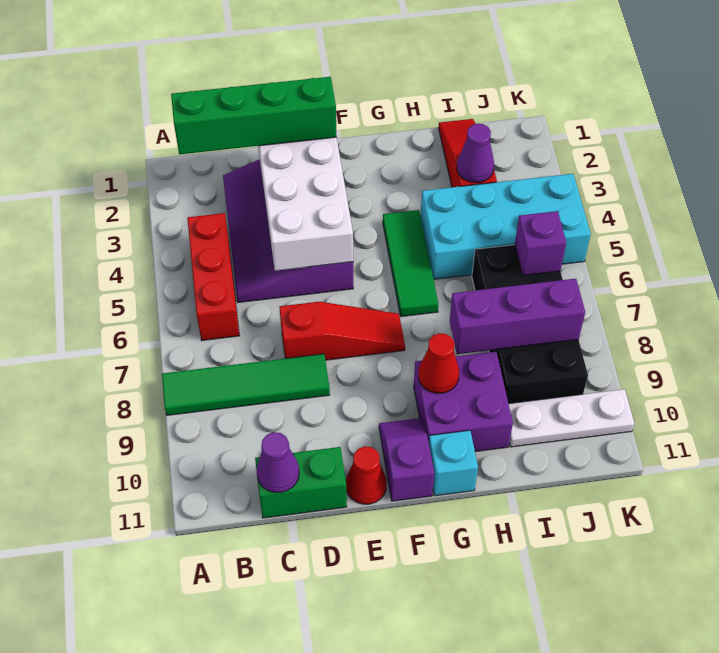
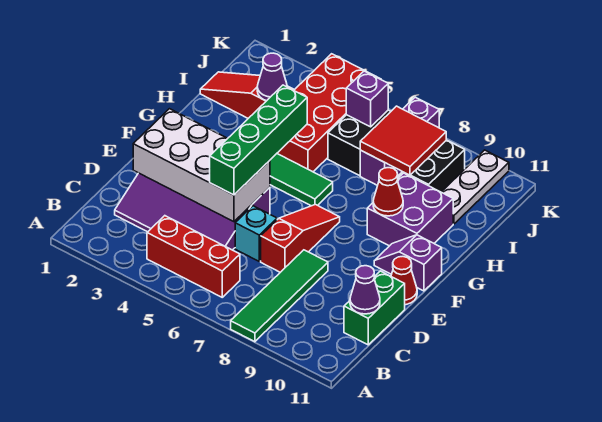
green brick B2:E2 level 3 -> green brick D5:G5 level 3
cyan brick G11 level 1 -> cyan brick D6 level 1
cyan brick H4:K5 level 1 -> red brick H4:K5 level 1
none -> red tile H8:I9 level 3

